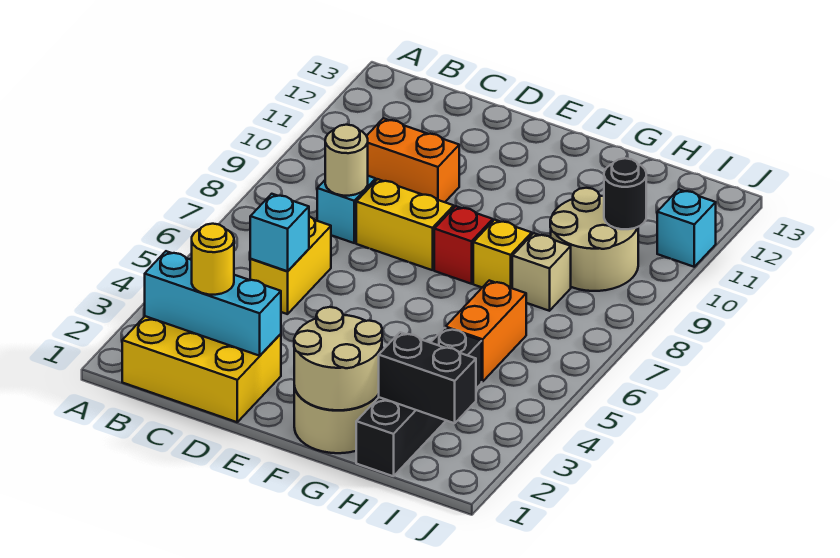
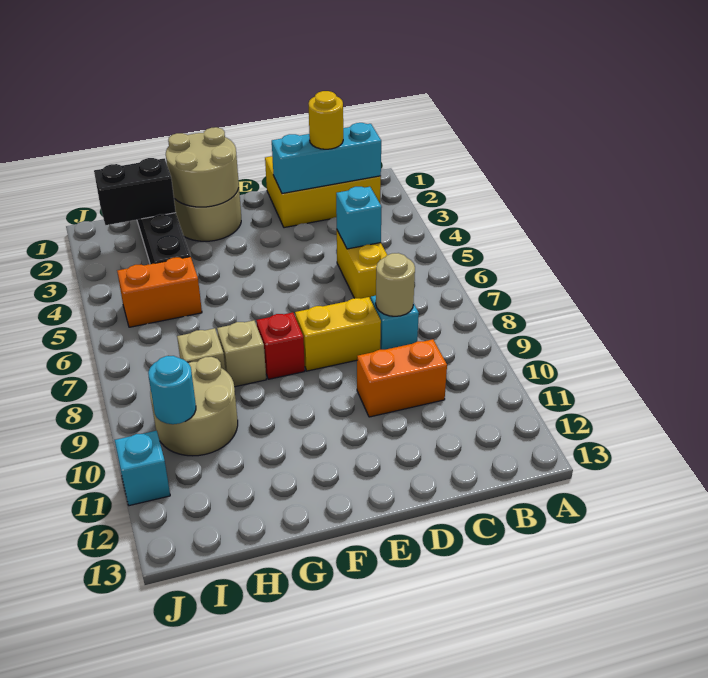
yellow brick G8 level 1 -> tan brick G8 level 1
orange brick H5:H6 level 1 -> orange brick H5:I5 level 1
black round brick I10 level 2 -> cyan round brick I10 level 2

